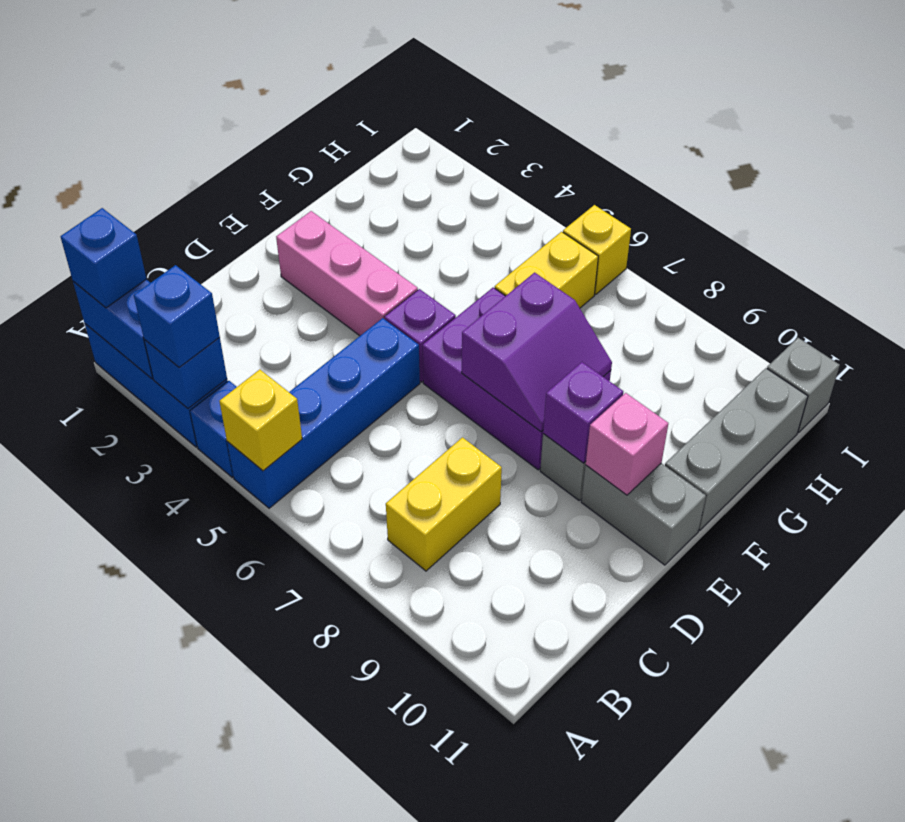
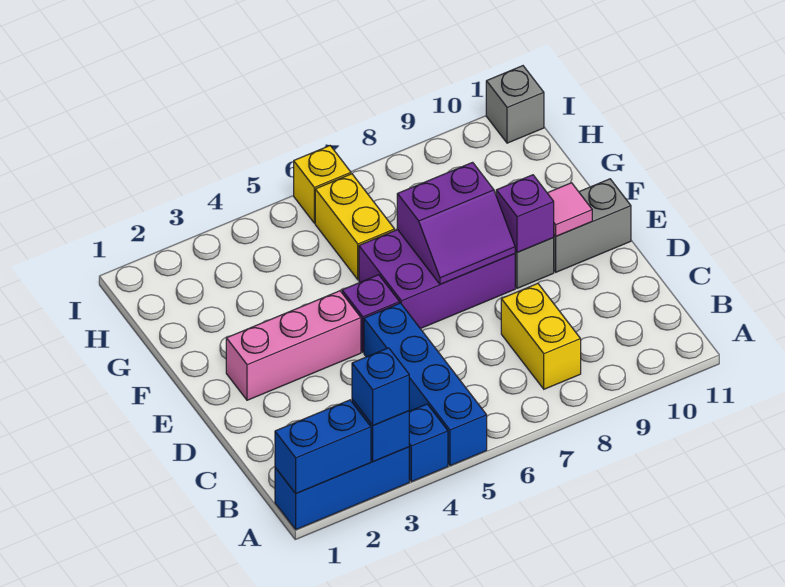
blue brick A1 level 3 -> none
yellow brick A5 level 2 -> none
purple slope E7:F8 level 2 top 7 -> purple slope E7:F8 level 2 top F
pink brick E10 level 2 -> pink tile E10 level 2
grey brick F11:H11 level 1 -> none

